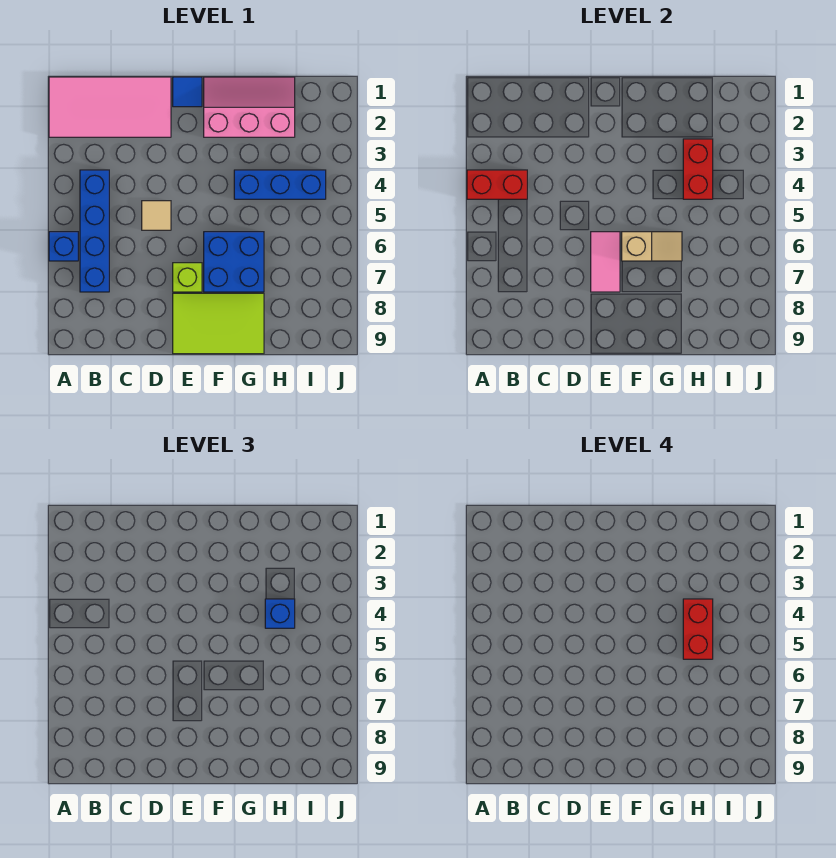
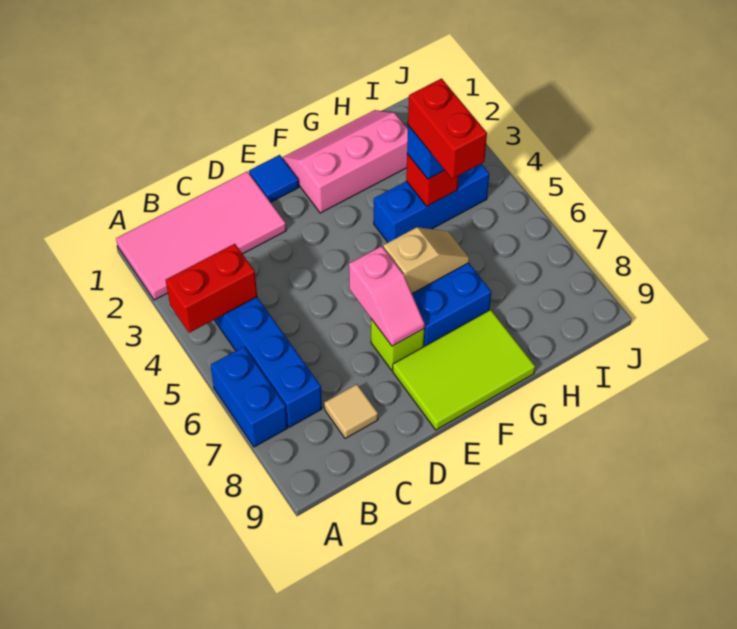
blue brick A6 level 1 -> blue brick A6:A7 level 1
tan tile D5 level 1 -> tan tile C8 level 1
pink tile E6:E7 level 2 -> pink slope E6:E7 level 2 top 6
red brick H3:H4 level 2 -> red brick H4 level 2

